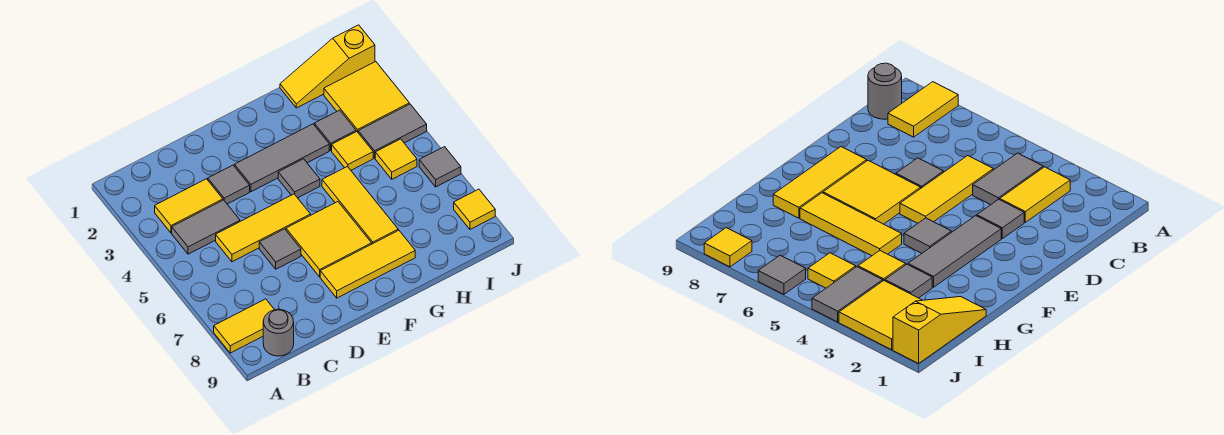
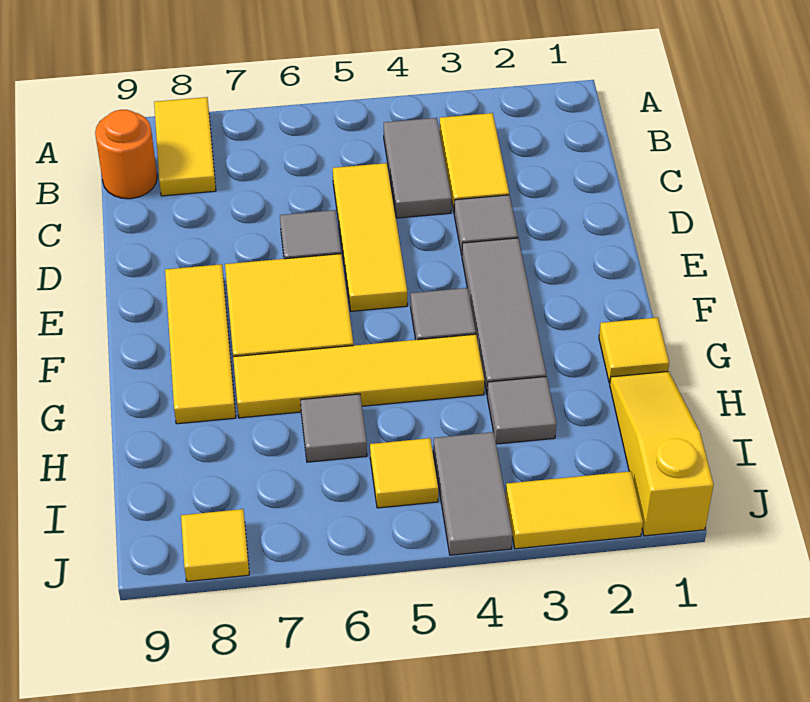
grey round brick B9 level 1 -> orange round brick B9 level 1
yellow tile G5:G7 level 1 -> yellow tile G4:G7 level 1
yellow tile H4 level 1 -> yellow tile G1 level 1
yellow tile I2:J3 level 1 -> yellow tile J2:J3 level 1
grey tile J6 level 1 -> grey tile H6 level 1

